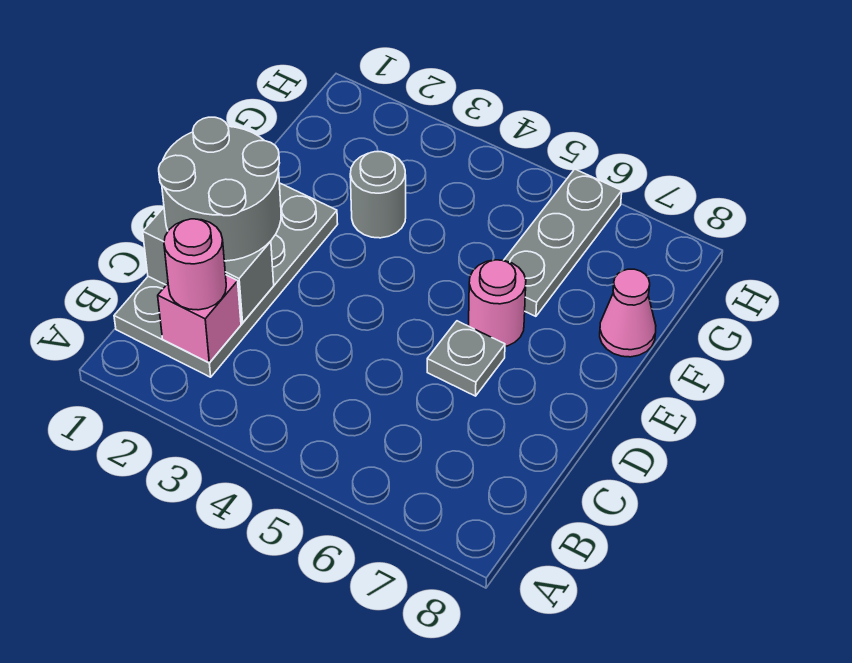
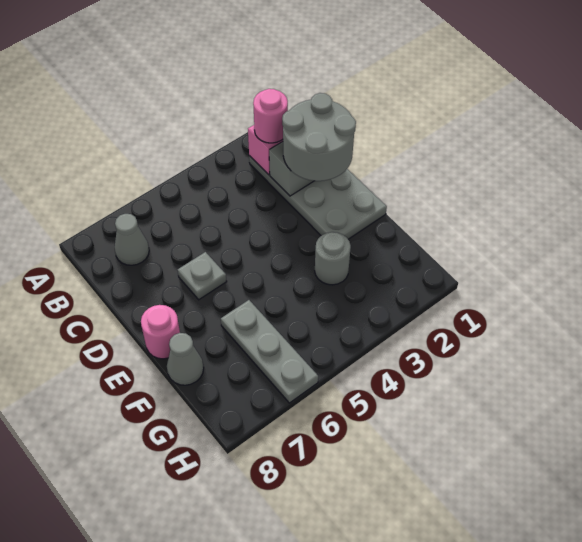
none -> grey cone B7 level 1
pink round brick E6 level 1 -> pink round brick E8 level 1
pink cone F8 level 1 -> grey cone F8 level 1

